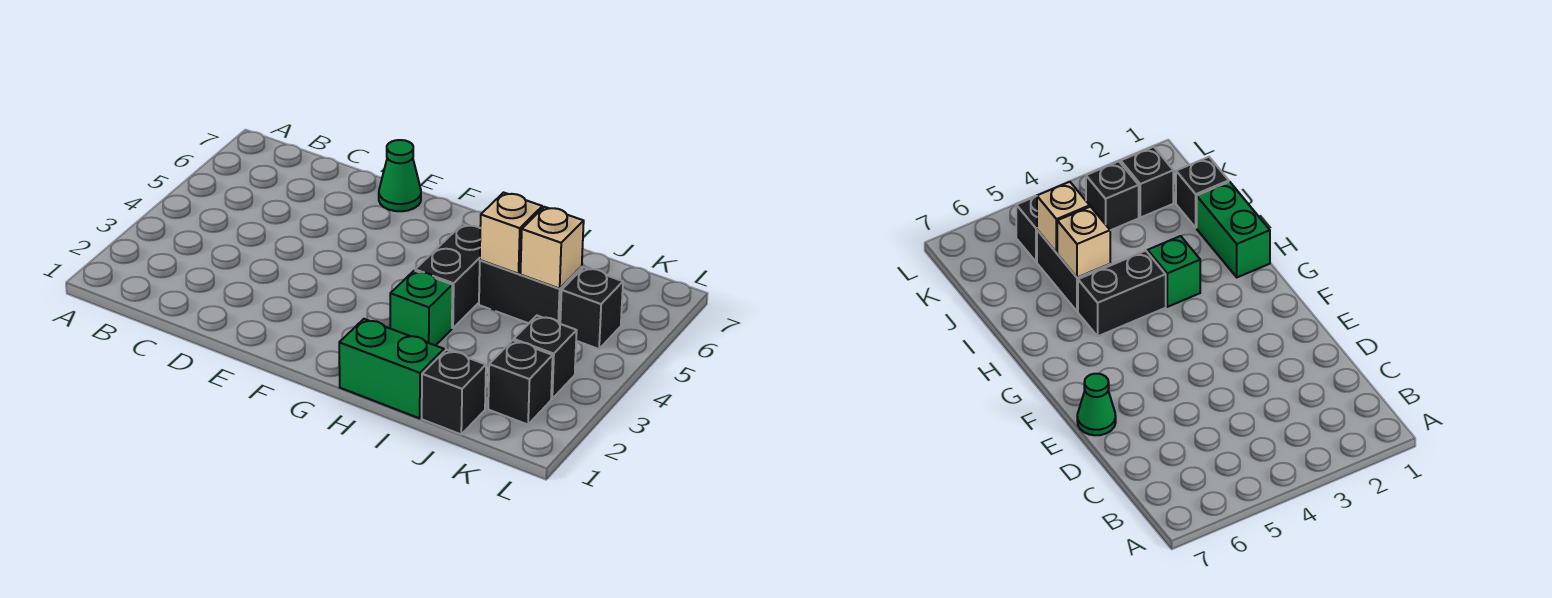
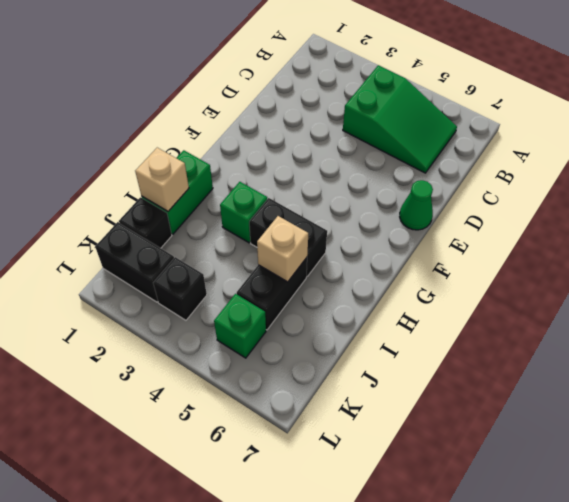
none -> green slope B4:C6 level 1 top 4
tan brick J5 level 2 -> tan brick I1 level 2
black brick K2 level 1 -> black brick K1:K2 level 1
black brick K5 level 1 -> green brick K5 level 1

